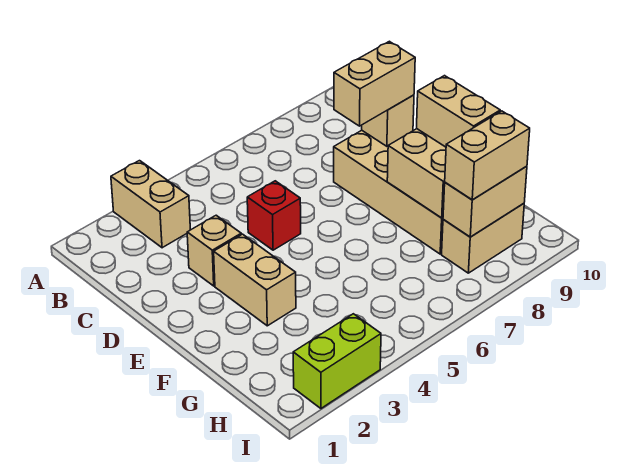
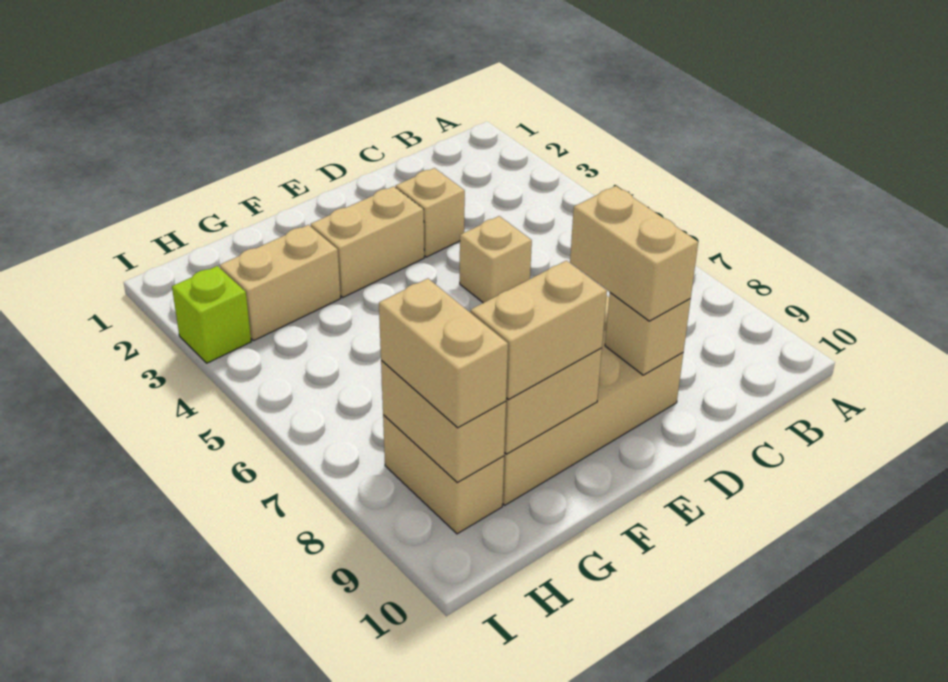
tan brick A3:B3 level 1 -> tan brick G3:H3 level 1
red brick D5 level 1 -> tan brick D5 level 1
lime brick I2:I3 level 1 -> lime brick I3 level 1

